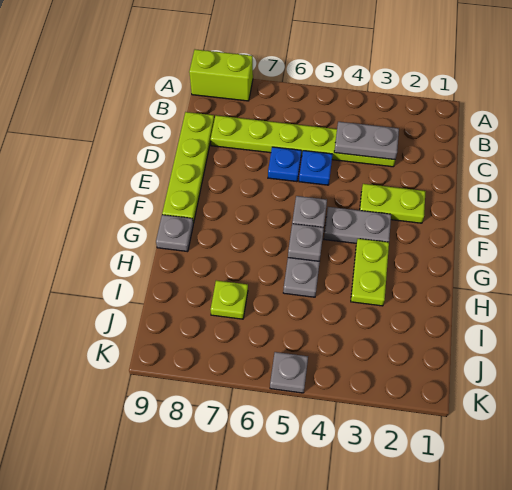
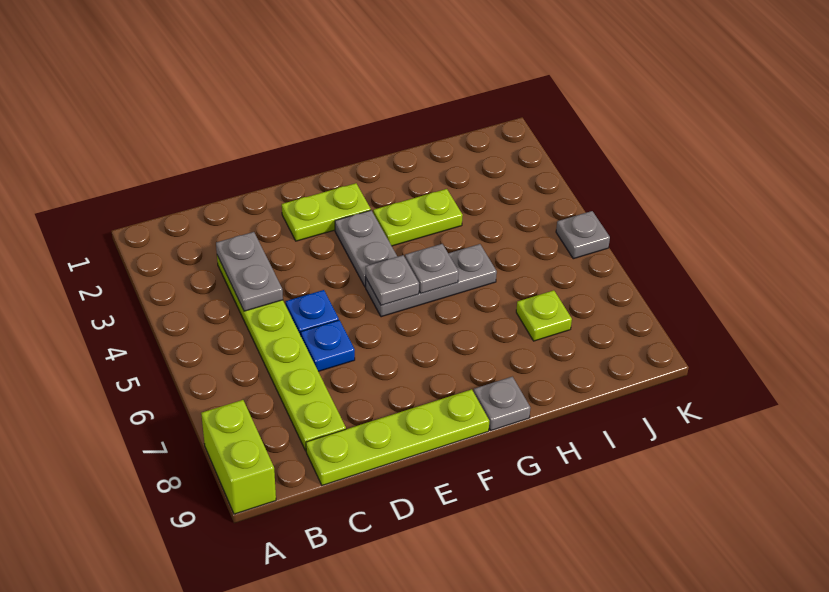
lime plate E2:E3 level 1 -> lime plate E2:F2 level 1

